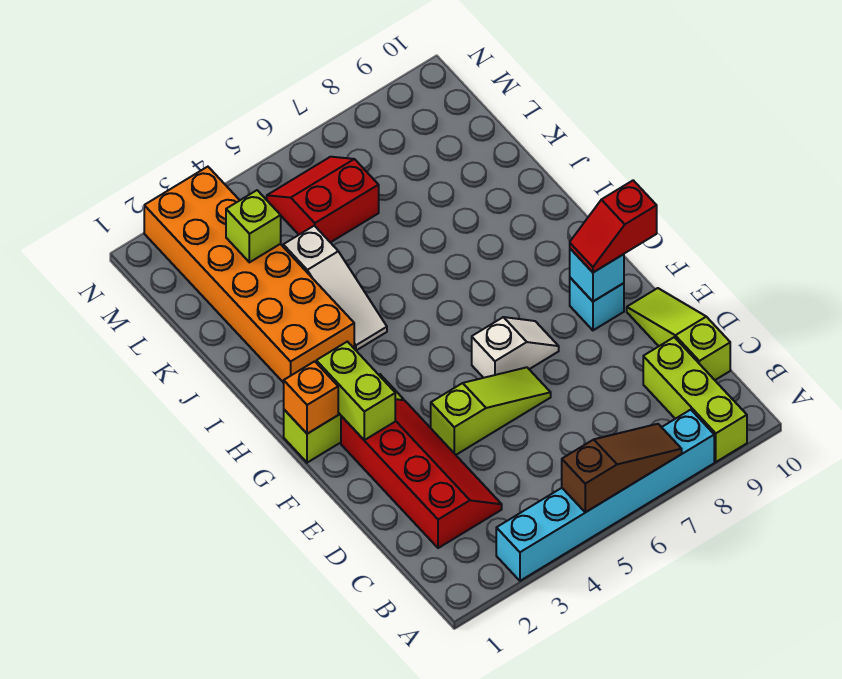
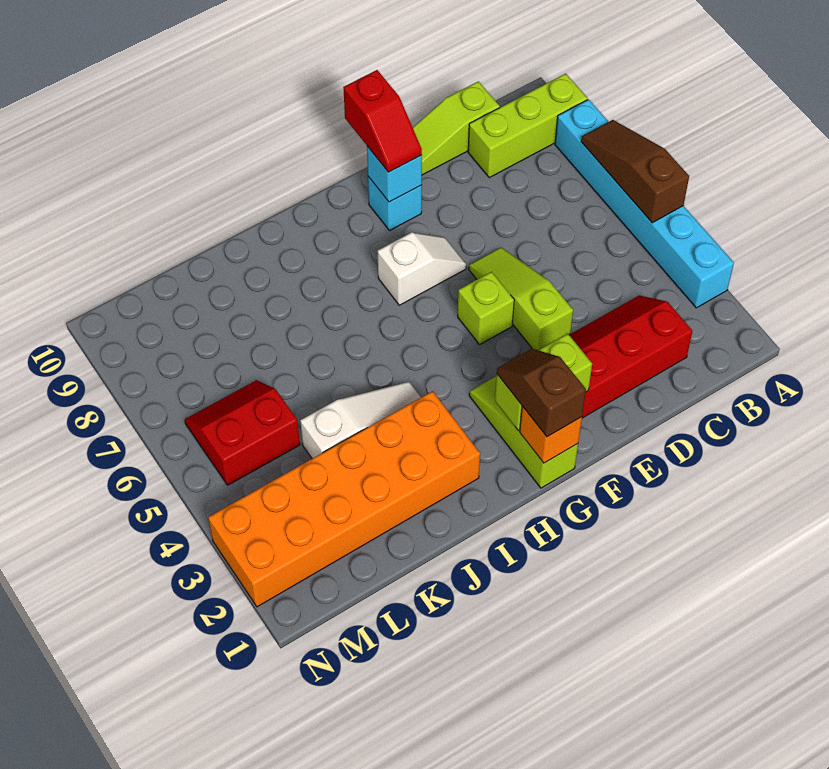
white slope F6:F7 level 1 top 6 -> white slope F7:G7 level 1 top G
none -> brown slope G1:G2 level 3 top 1
lime brick L3 level 2 -> lime brick F5 level 1
red slope L5:M6 level 1 top L -> red slope L5:M6 level 1 top 5

